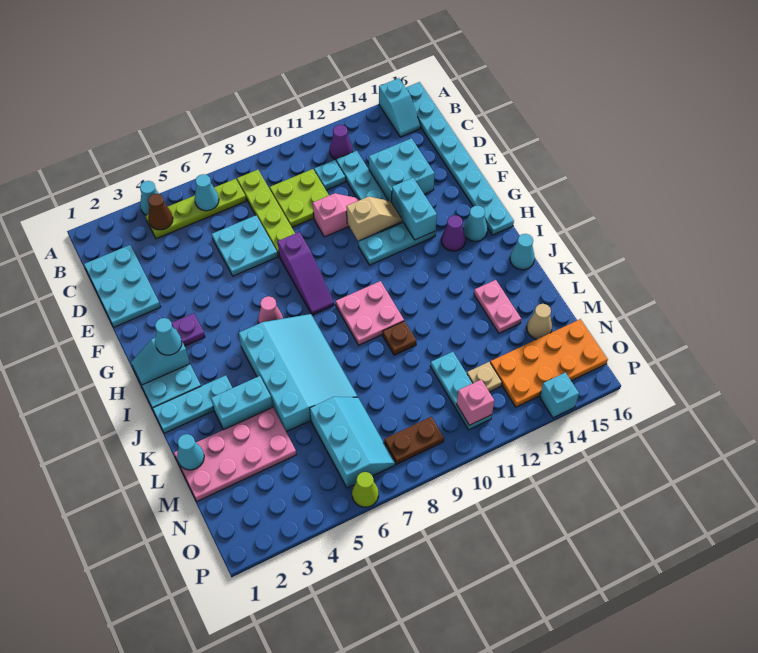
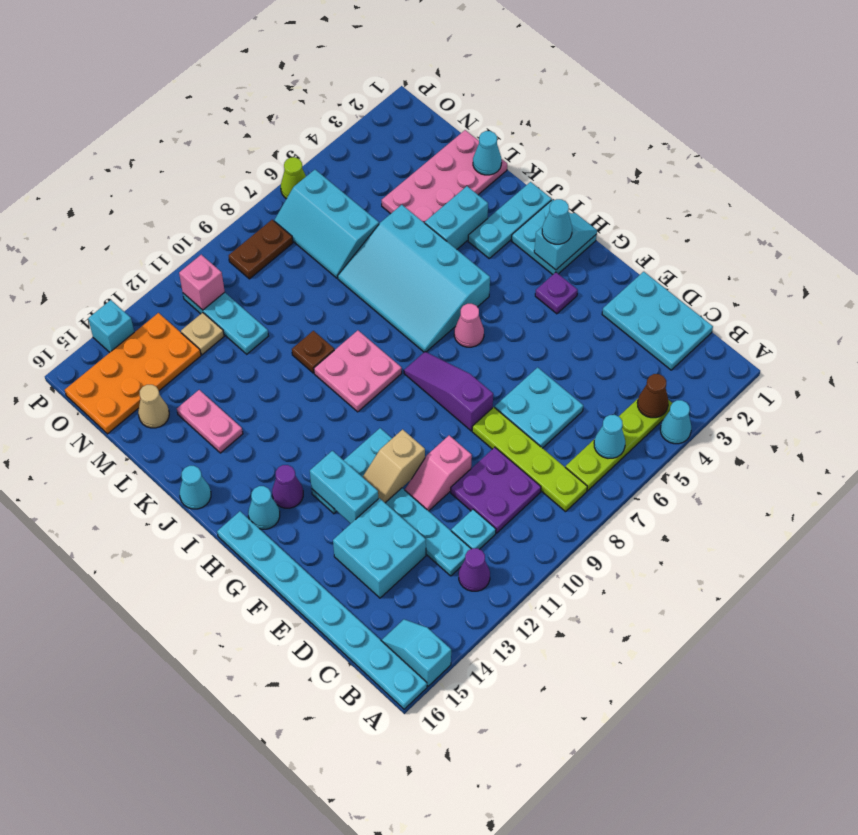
lime plate C9:D10 level 1 -> purple plate C9:D10 level 1

